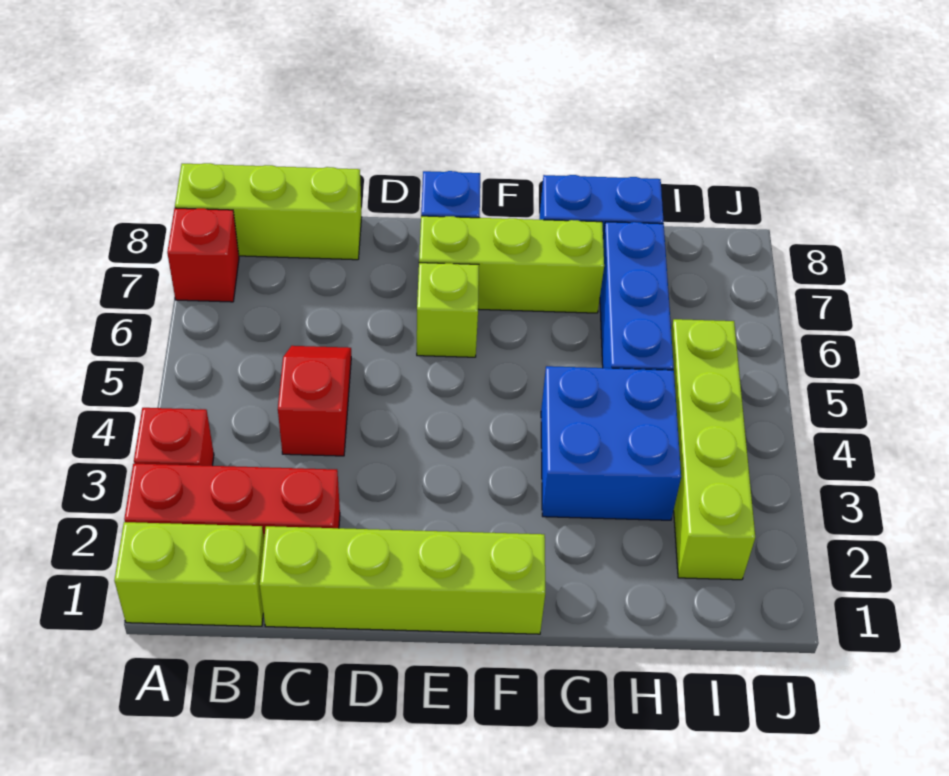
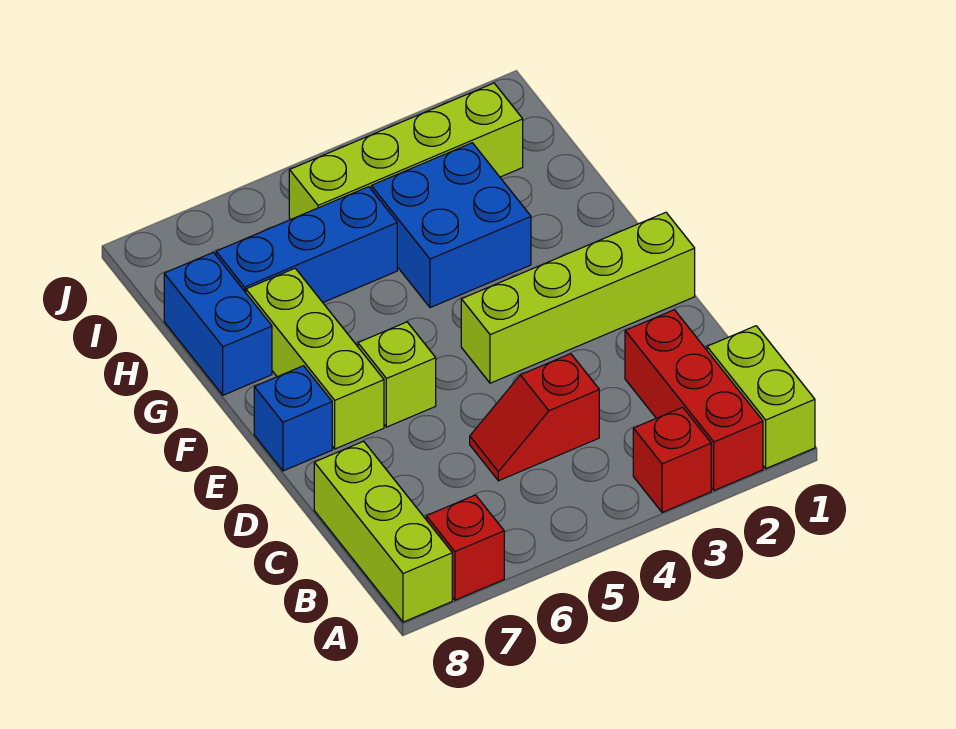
lime brick C1:F1 level 1 -> lime brick E1:E4 level 1

